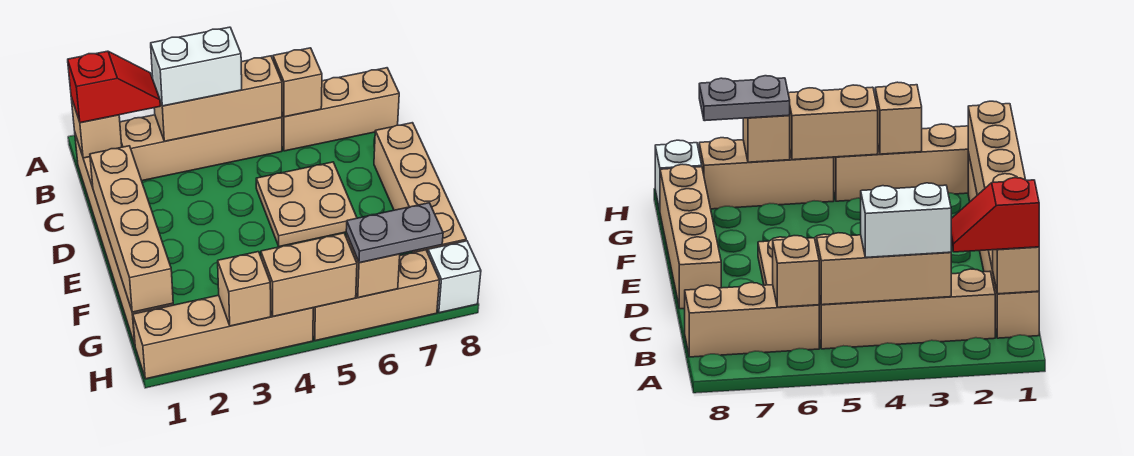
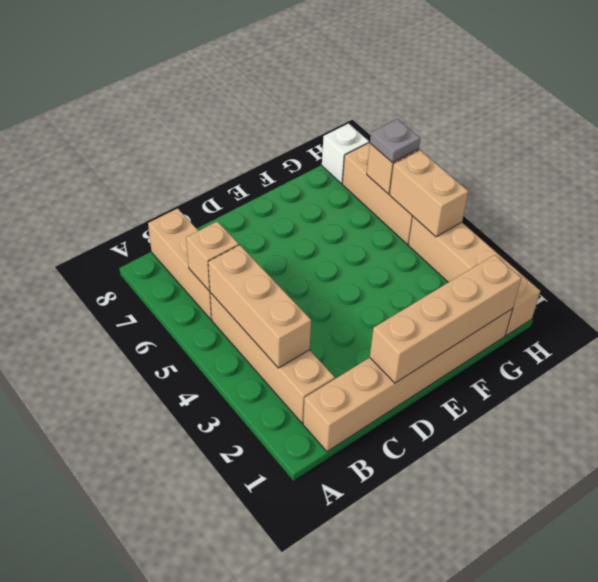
tan brick B1 level 2 -> none
red slope B1:B2 level 3 top 1 -> none
white brick B3:B4 level 3 -> none
tan plate D5:E6 level 1 -> none
tan brick D8:G8 level 1 -> none
tan brick H3 level 2 -> none
grey plate H6:H7 level 3 -> grey plate H6 level 3

